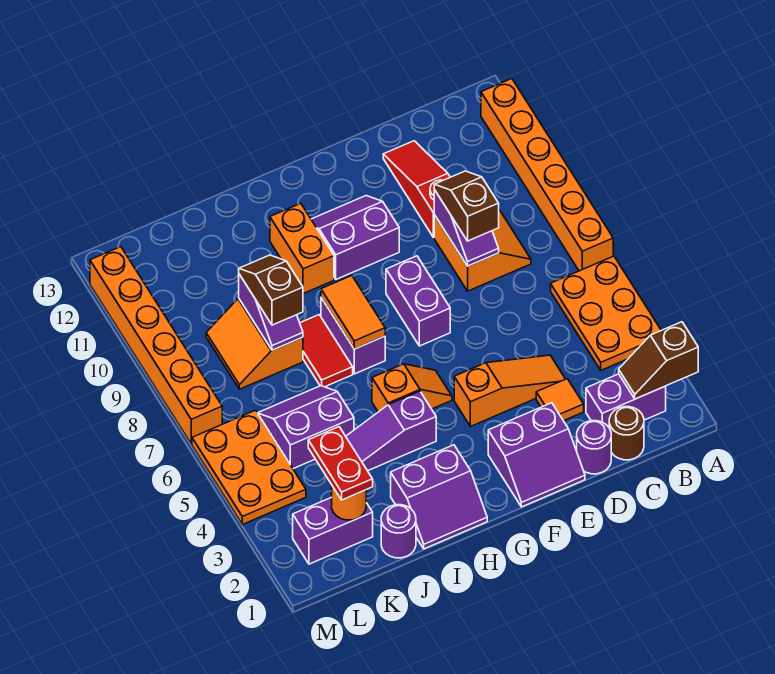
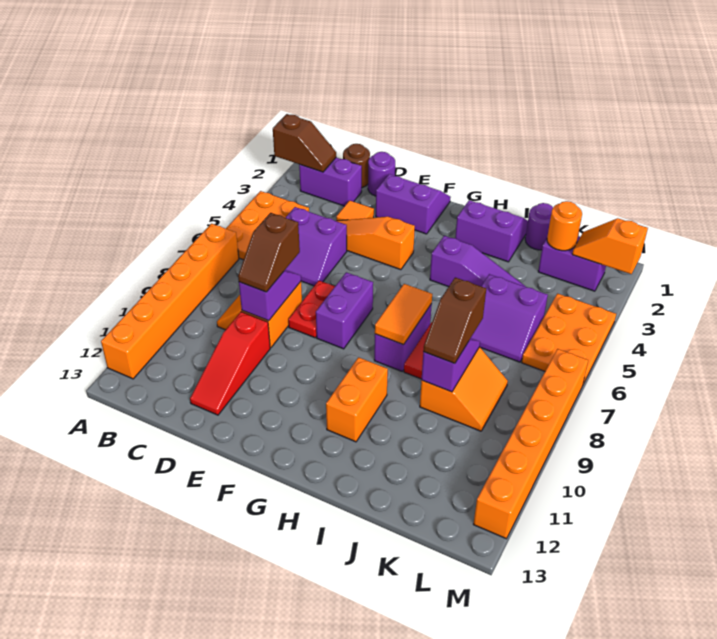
purple slope F10:G11 level 1 top 10 -> purple slope C5:D6 level 1 top 5
orange slope G5:H5 level 1 top H -> orange slope L2:M2 level 2 top M
red plate K2:K3 level 3 -> red plate E7:E8 level 1

